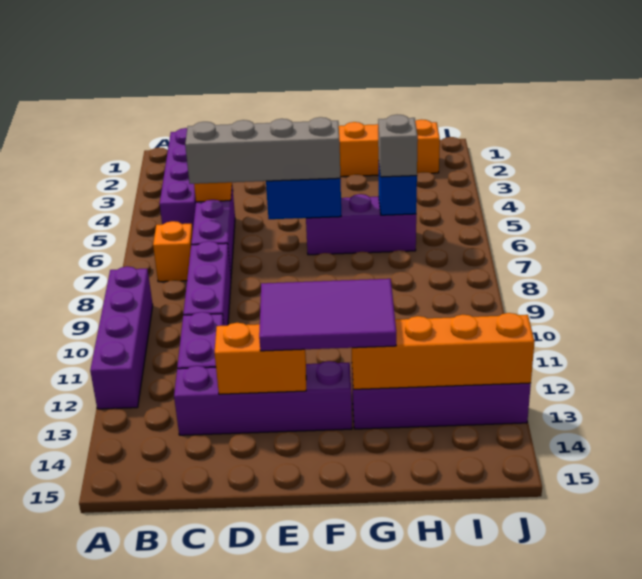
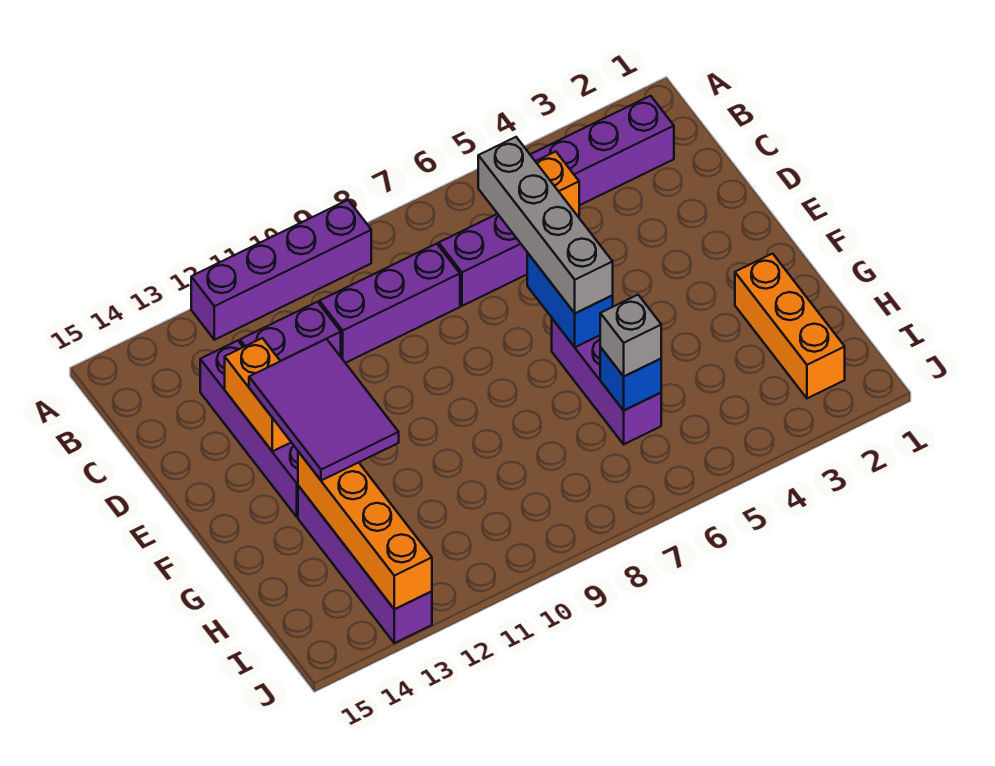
orange brick B7 level 1 -> none

